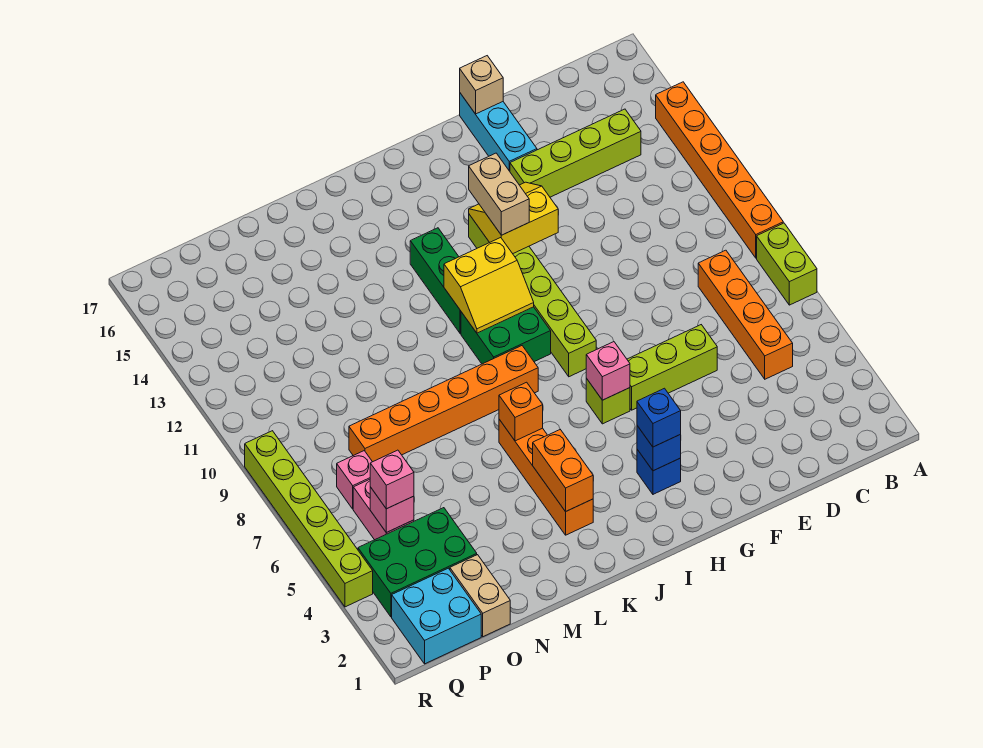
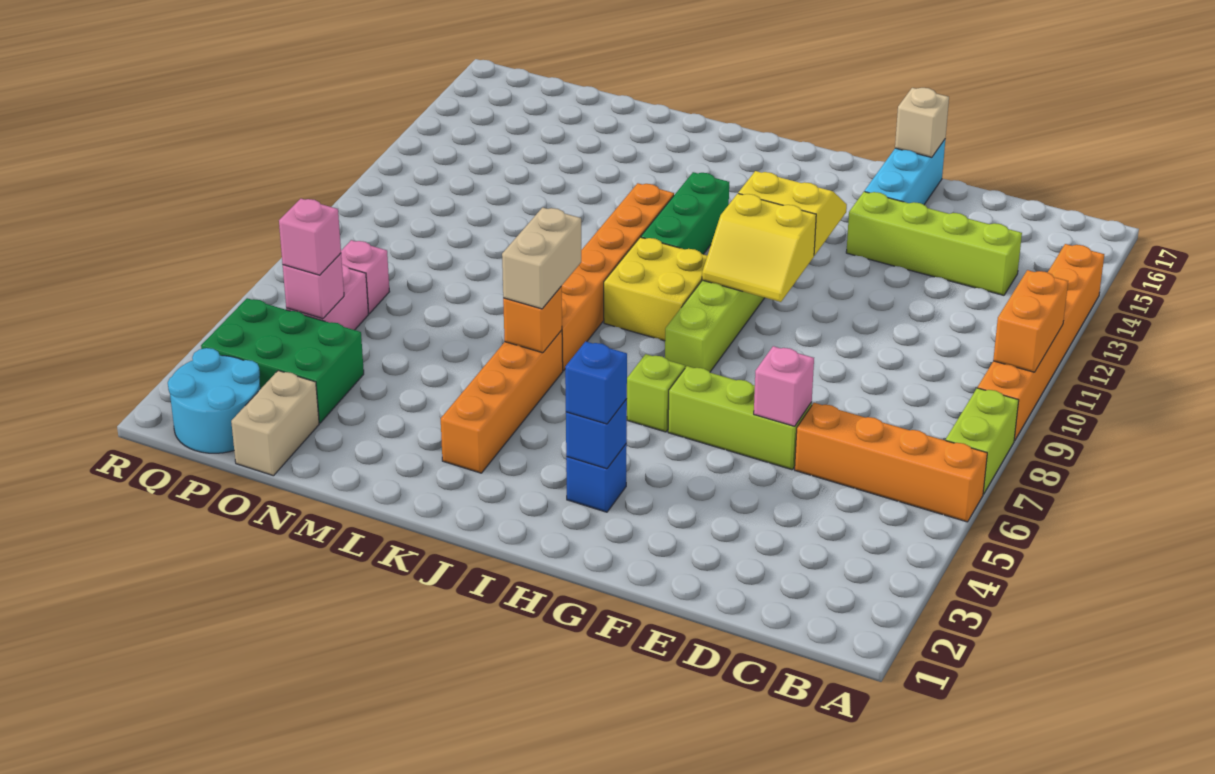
orange brick C5:C8 level 1 -> orange brick A6:D6 level 1
pink brick H6 level 2 -> pink brick E6 level 2
tan brick H12:H13 level 3 -> tan brick K6:K7 level 3
green brick I9:J10 level 1 -> yellow brick I9:J10 level 1
yellow slope I10:J11 level 2 top 11 -> yellow slope G10:H11 level 2 top 11
orange brick J8:O8 level 1 -> orange brick K7:K12 level 1
orange brick K3:K4 level 2 -> orange brick A10:A11 level 2
cyan brick P1:Q2 level 1 -> cyan round brick P1:Q2 level 1
lime brick R4:R9 level 1 -> none

